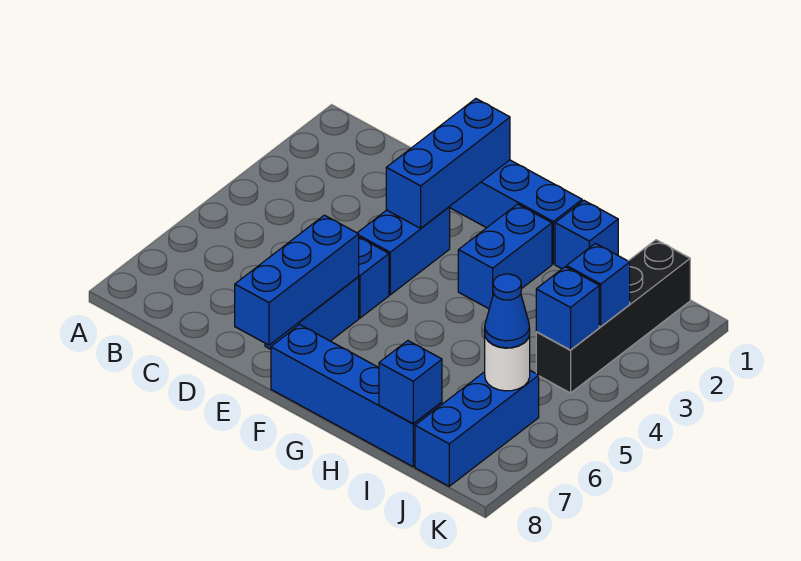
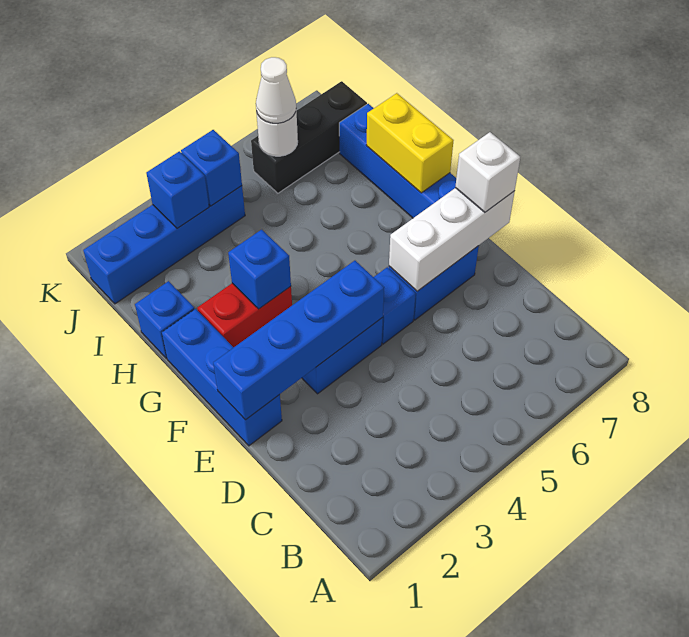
blue brick E1:E3 level 2 -> blue brick E1:E4 level 2
blue brick E6:E8 level 2 -> white brick E6:E8 level 2
none -> white brick E8 level 3
blue brick G2:G3 level 1 -> red brick G2:G3 level 1
none -> yellow brick G8:H8 level 2
blue brick I8 level 2 -> blue brick G3 level 2
black brick J1:J4 level 1 -> blue brick J1:J4 level 1
blue brick J6:J8 level 1 -> black brick J6:J8 level 1
blue cone J6 level 3 -> white cone J6 level 3

